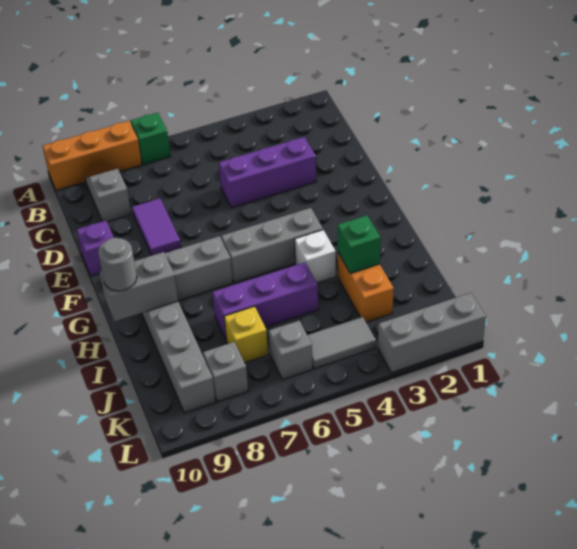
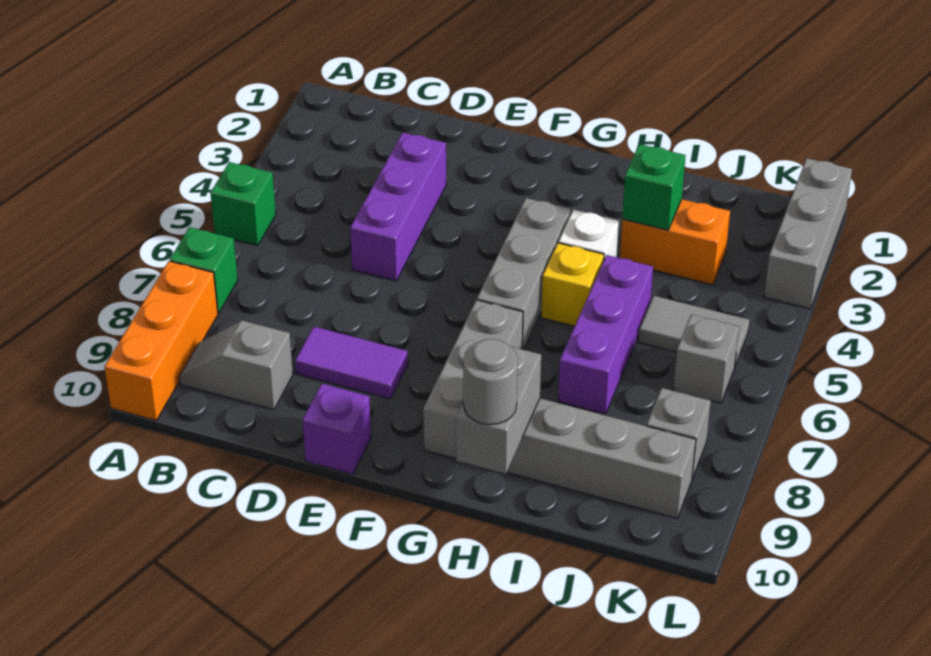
none -> green brick A5 level 1
yellow brick J7 level 1 -> yellow brick H5 level 1
grey tile K4:K5 level 1 -> grey tile J5:K5 level 1

